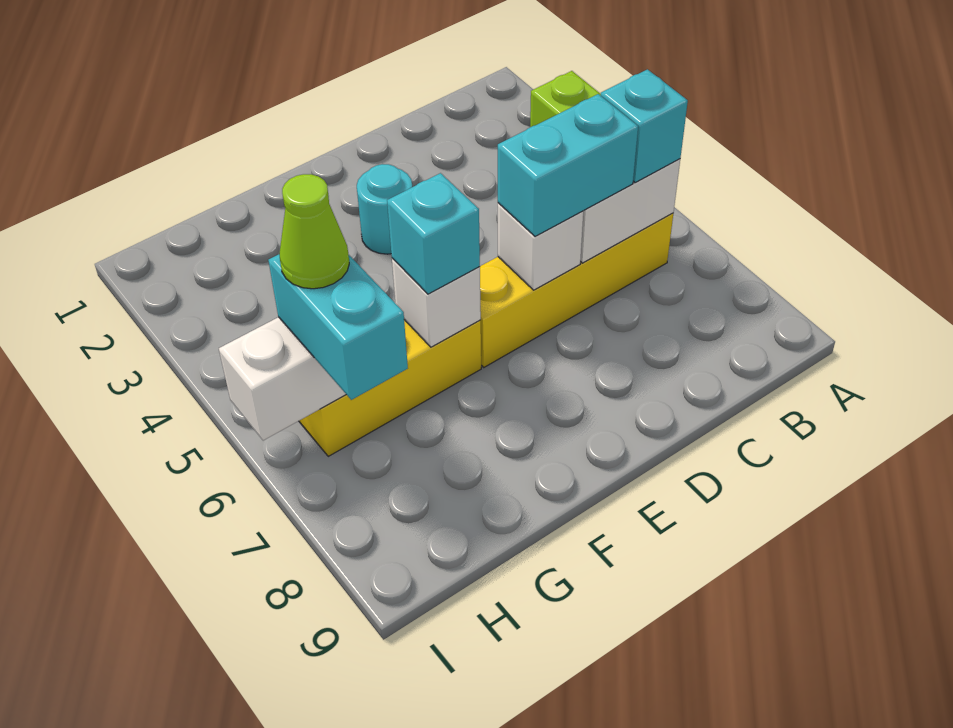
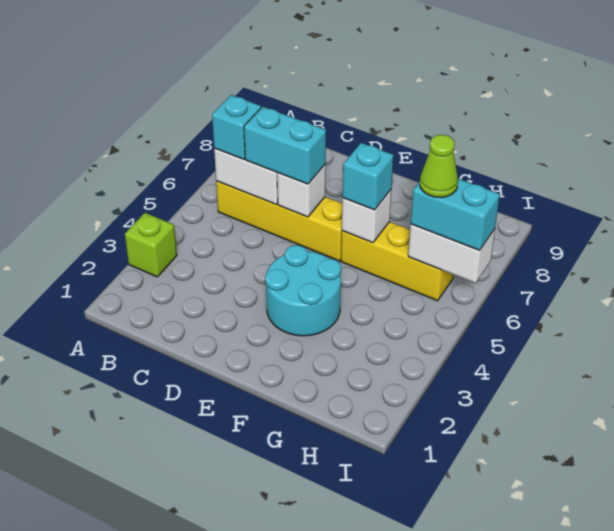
cyan round brick E3 level 1 -> cyan round brick E3:F4 level 1
cyan brick H6:H7 level 3 -> cyan brick H6:I6 level 3

